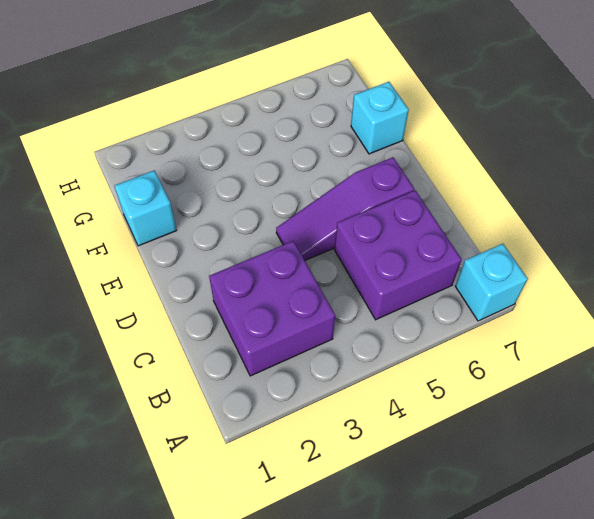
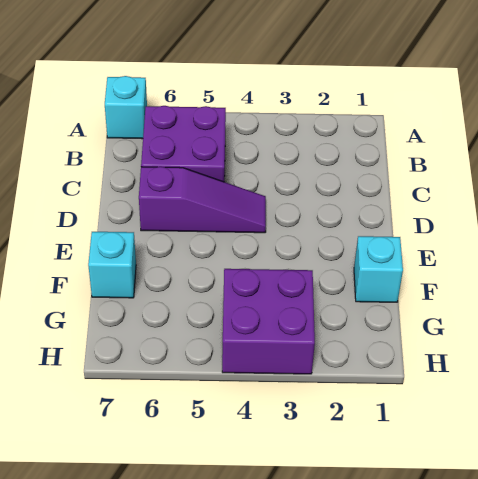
purple brick B2:C3 level 1 -> purple brick G3:H4 level 1

